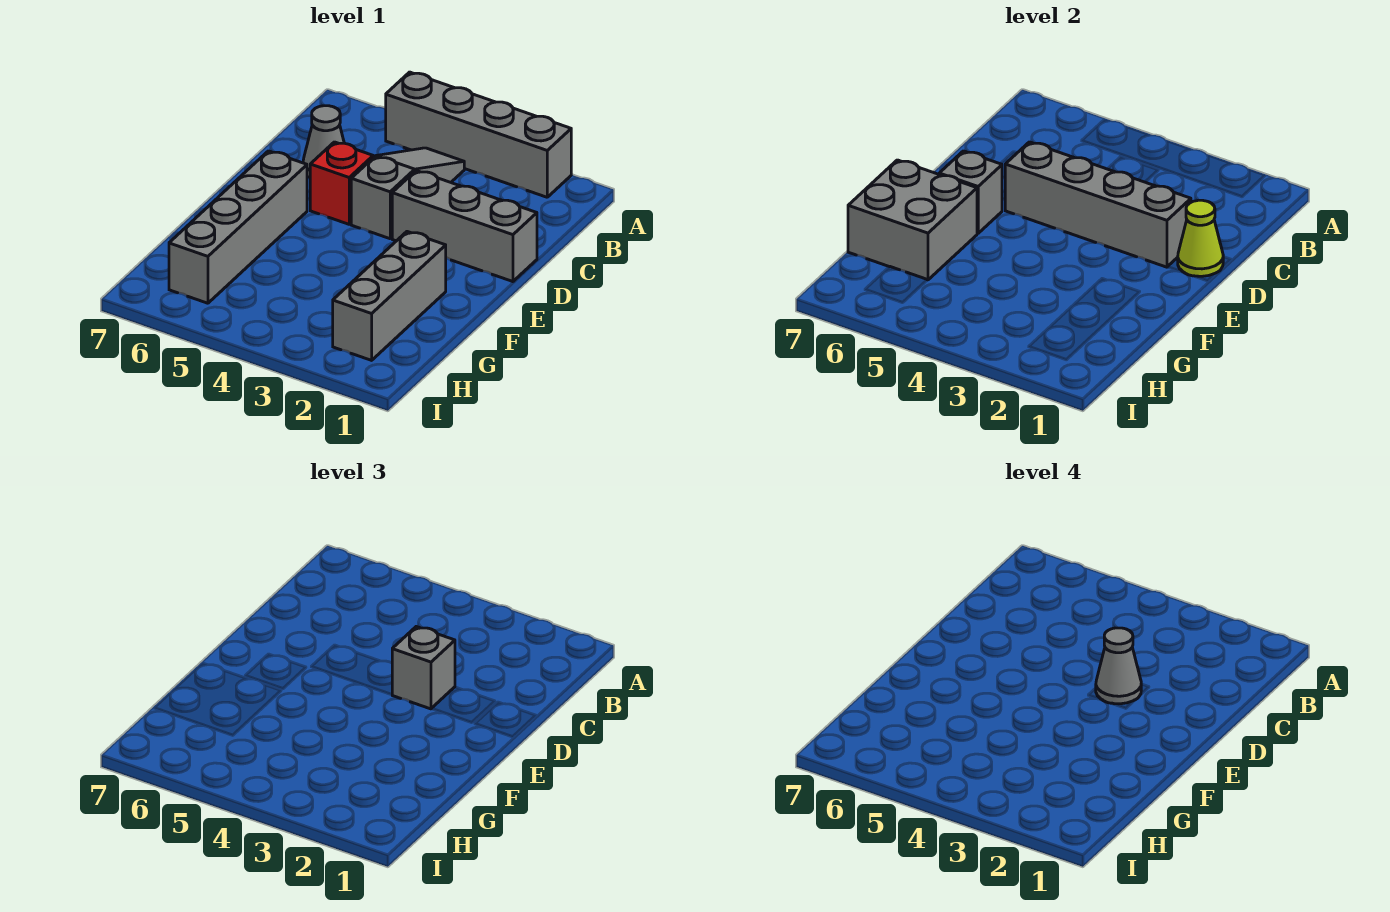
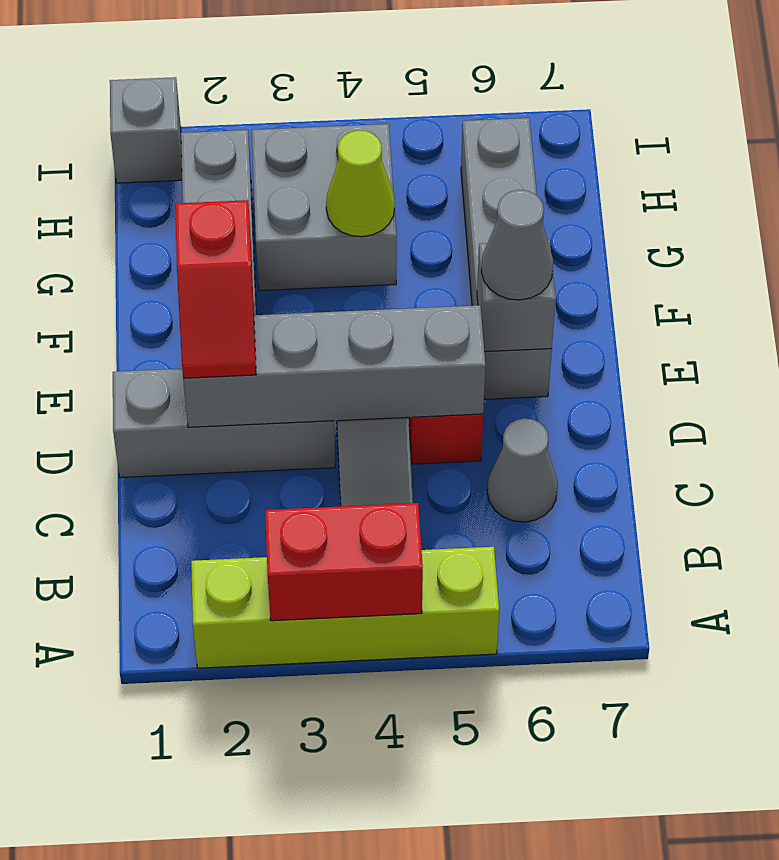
grey brick A2:A5 level 1 -> lime brick A2:A5 level 1
none -> red brick A3:A4 level 2
lime cone D1 level 2 -> lime cone G4 level 2
none -> red slope D2:E2 level 3 top E
grey brick D3 level 3 -> grey brick I1 level 1
grey cone D3 level 4 -> grey cone E6 level 3
grey brick F6:G7 level 2 -> grey brick G3:H4 level 1

